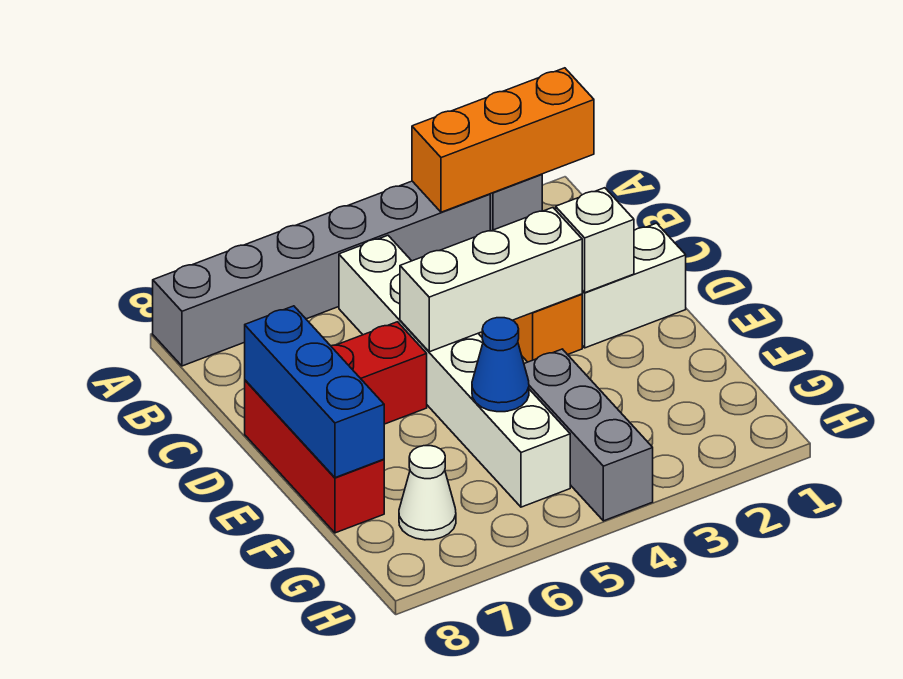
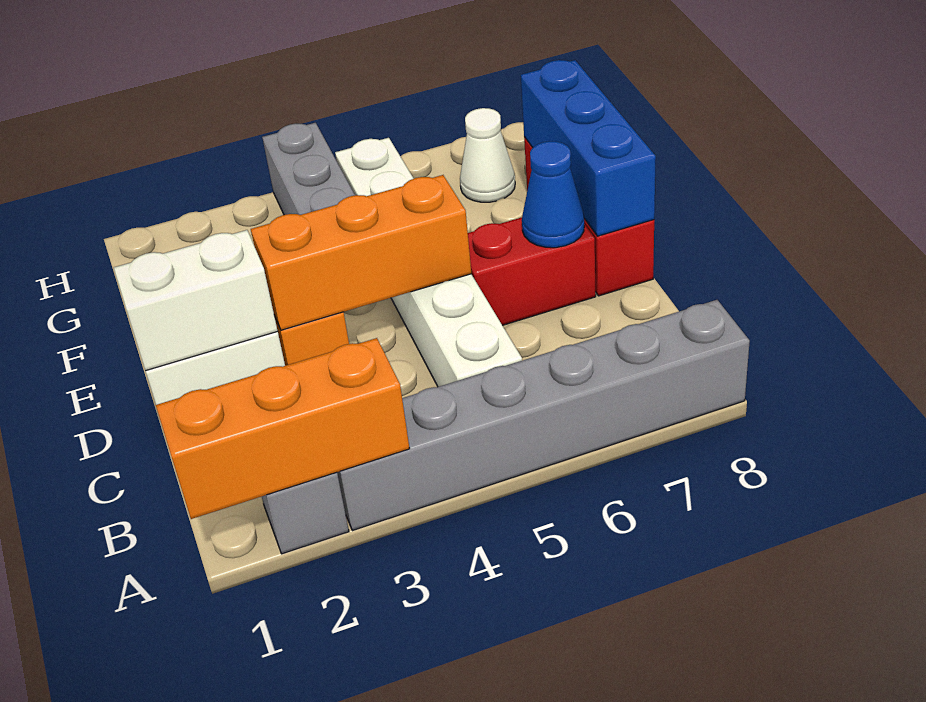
white brick D2 level 2 -> white brick D1:D2 level 2
white brick D3:D5 level 2 -> orange brick D3:D5 level 2
blue cone F5 level 2 -> blue cone D7 level 2

